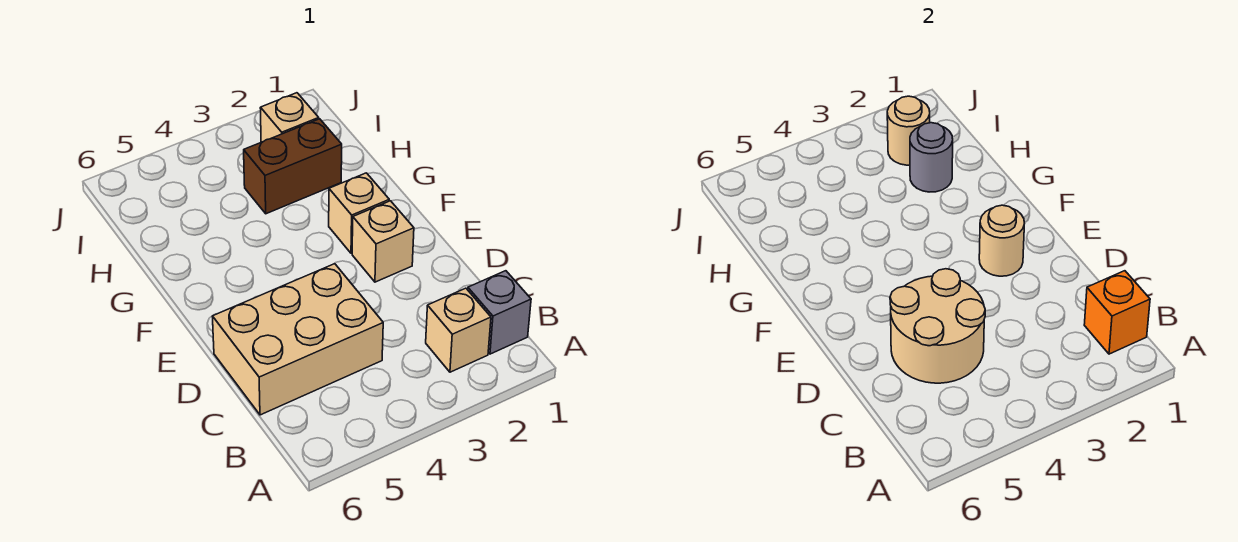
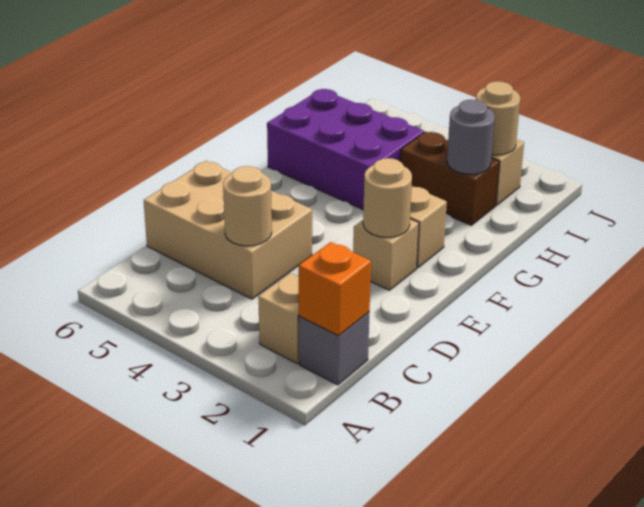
tan round brick C4:D5 level 2 -> tan round brick C4 level 2
none -> purple brick G4:H6 level 1

